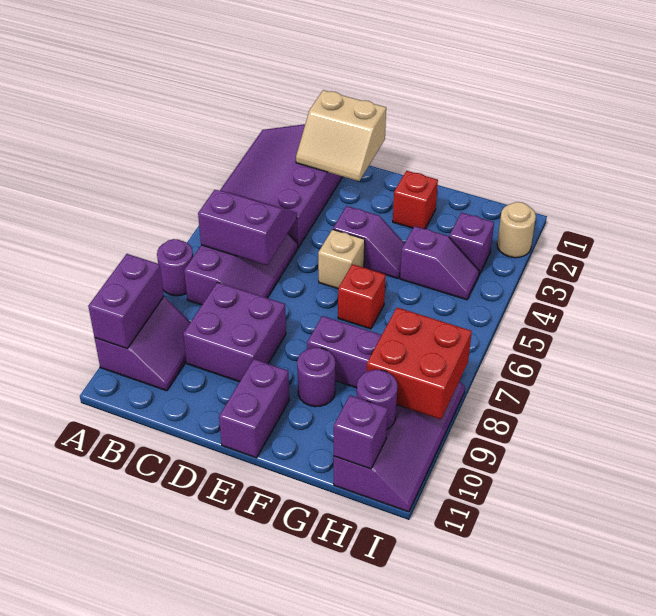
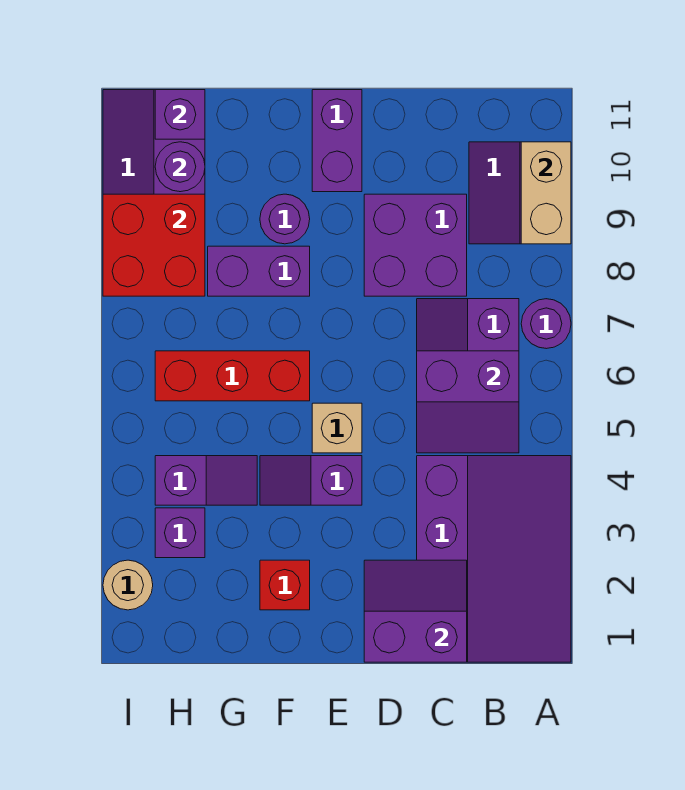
purple brick A9:A10 level 2 -> tan brick A9:A10 level 2
tan slope C1:D2 level 2 top 1 -> purple slope C1:D2 level 2 top 1
red brick F6 level 1 -> red brick F6:H6 level 1
purple slope G4:H4 level 1 top G -> purple slope G4:H4 level 1 top H

